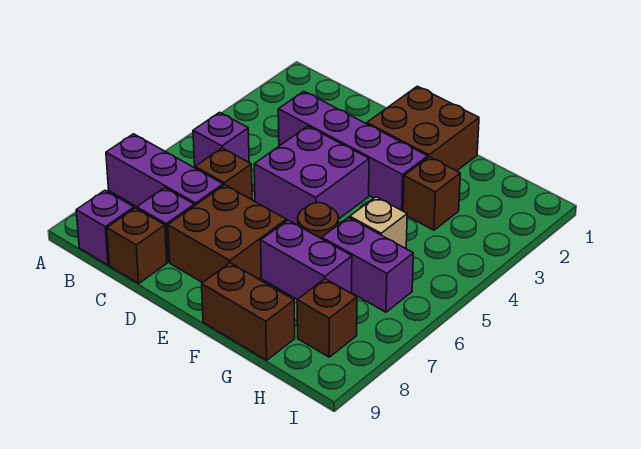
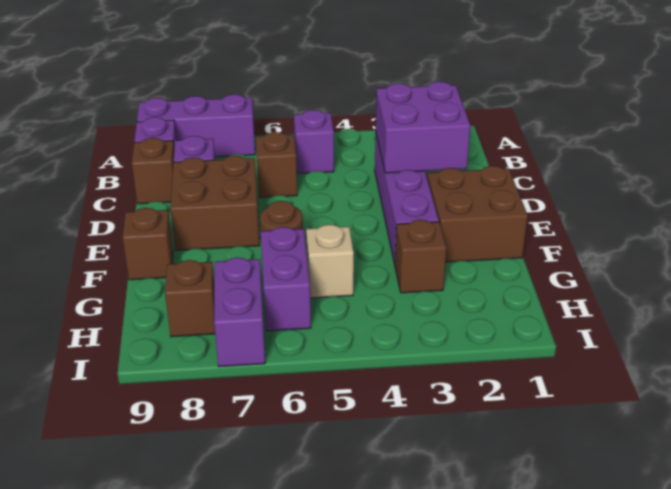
purple brick A7:C7 level 1 -> purple brick A7:A9 level 1
purple brick D4:E5 level 1 -> purple brick C2:D3 level 2
purple brick F7:G7 level 1 -> purple brick H7:I7 level 1
brown brick F9:G9 level 1 -> brown brick F9 level 1

